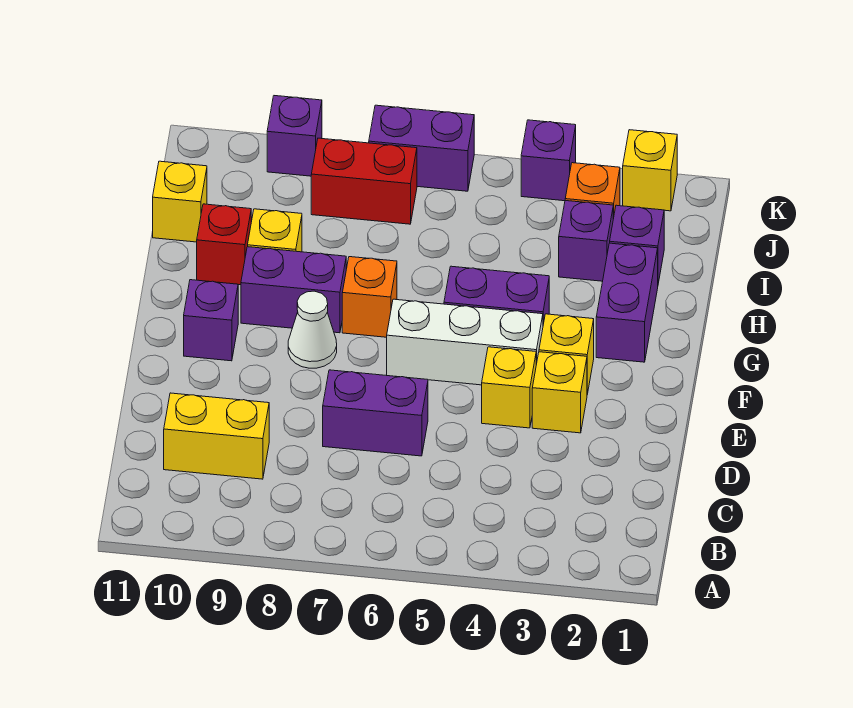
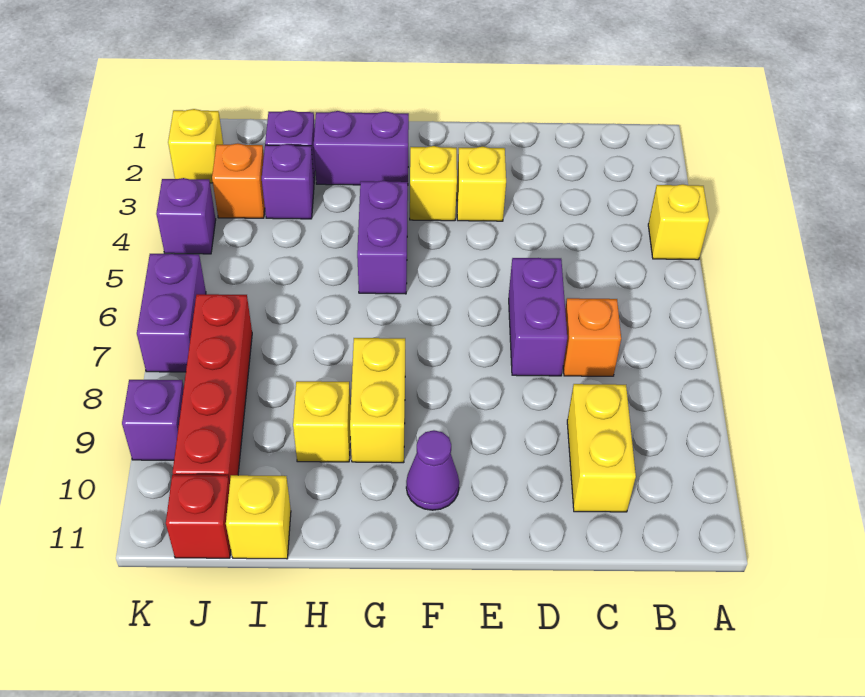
yellow brick E4 level 1 -> yellow brick A4 level 1
white brick F4:F6 level 1 -> none
white cone F8 level 1 -> none
purple brick F10 level 1 -> purple cone F10 level 1
orange brick G7 level 1 -> orange brick C7 level 1
purple brick G8:G9 level 1 -> yellow brick G8:G9 level 1
red brick H10 level 1 -> red brick J11 level 1
red brick J7:J8 level 1 -> red brick J7:J10 level 1

